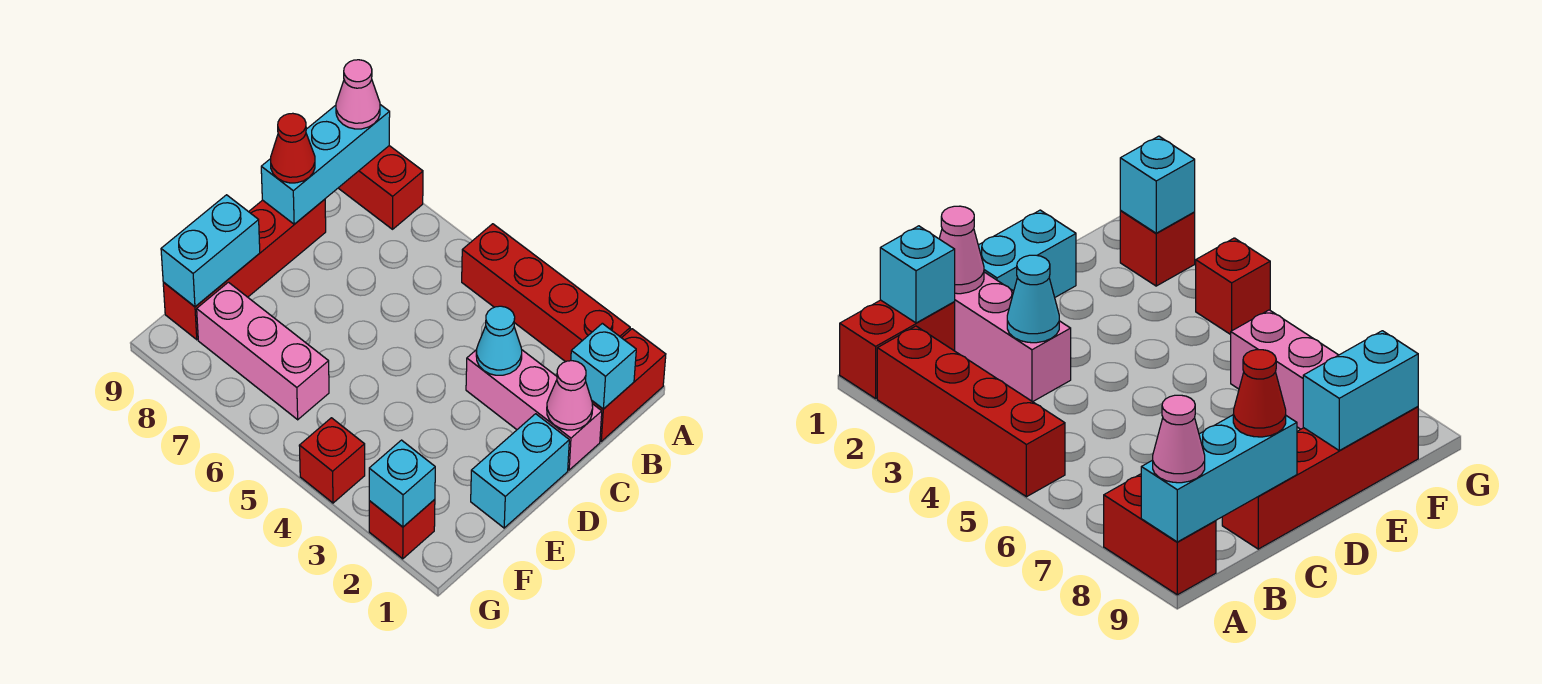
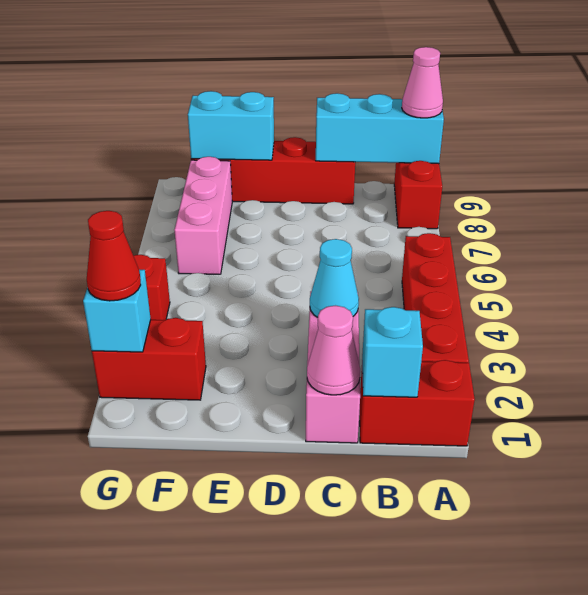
red cone C9 level 3 -> red cone G2 level 3
cyan brick D1:E1 level 1 -> none
red brick G2 level 1 -> red brick F2:G2 level 1

